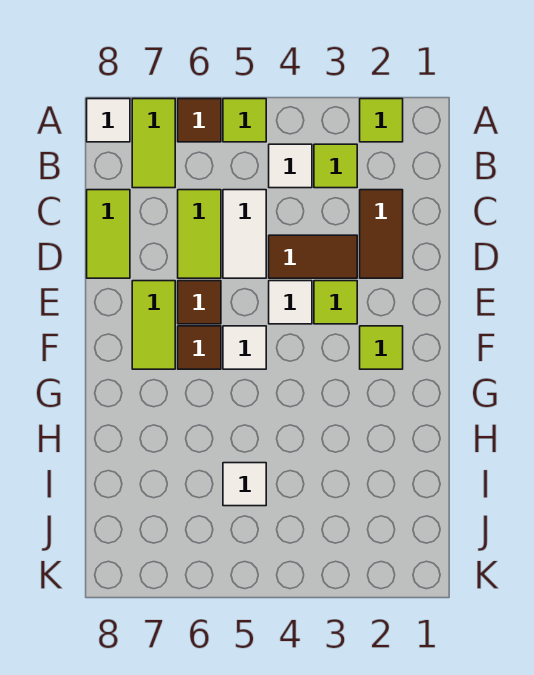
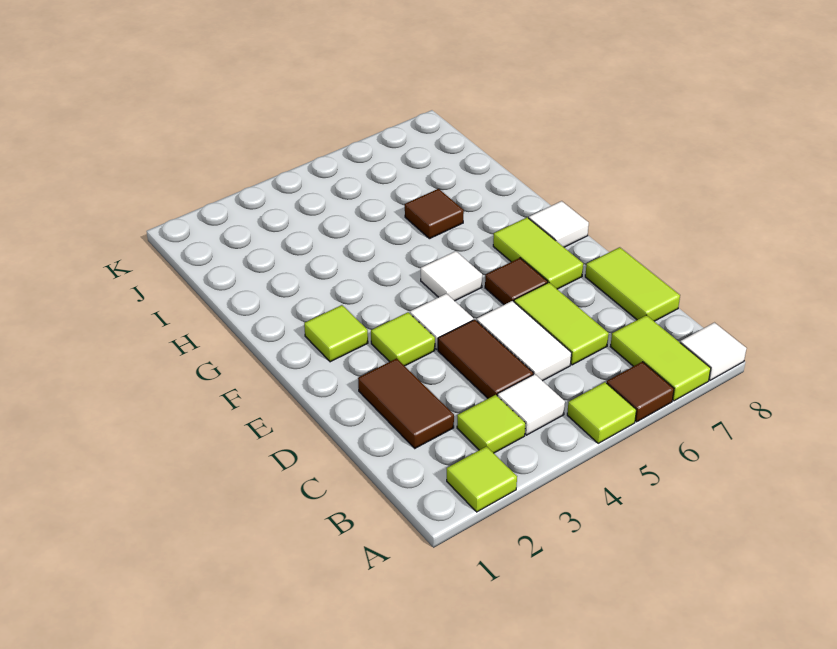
brown tile D3:D4 level 1 -> brown tile C4:D4 level 1
brown tile F6 level 1 -> brown tile H6 level 1
white tile I5 level 1 -> white tile F8 level 1

